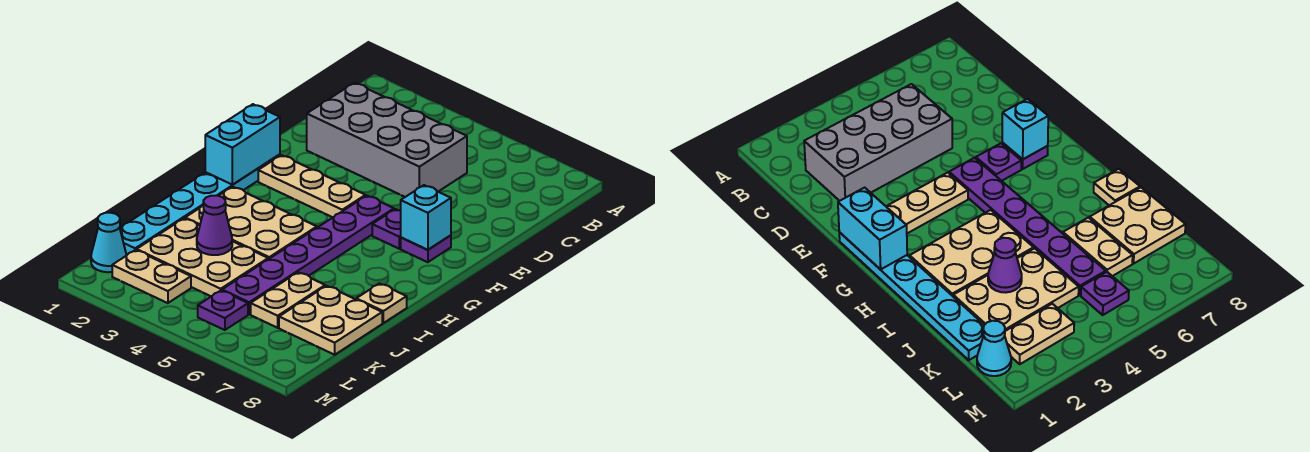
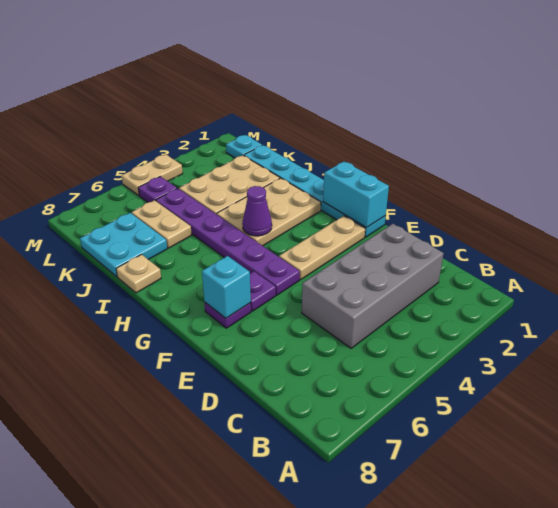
purple cone J3 level 2 -> purple cone H4 level 2
tan plate J7:K8 level 1 -> cyan plate J7:K8 level 1
cyan cone L1 level 1 -> cyan plate L1 level 1
tan plate L2:L3 level 1 -> tan plate M4:M5 level 1

